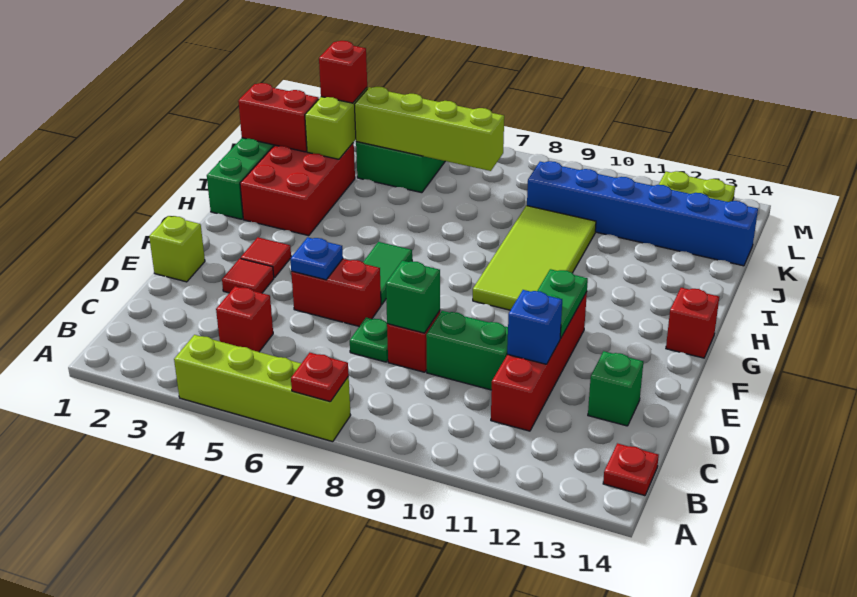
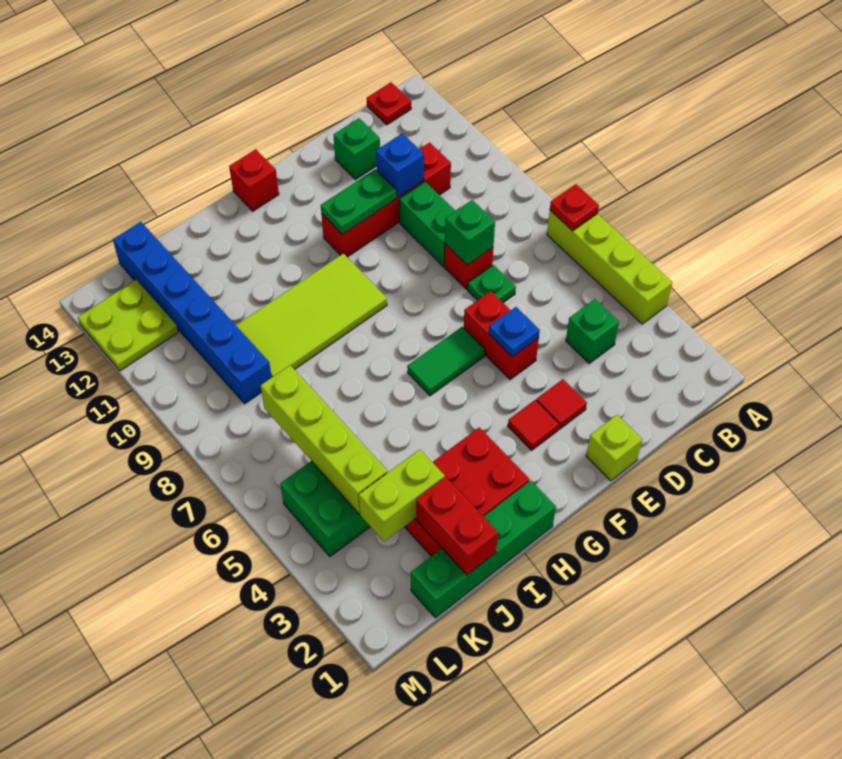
red brick C4 level 1 -> green brick C4 level 1
red brick K3 level 3 -> none

